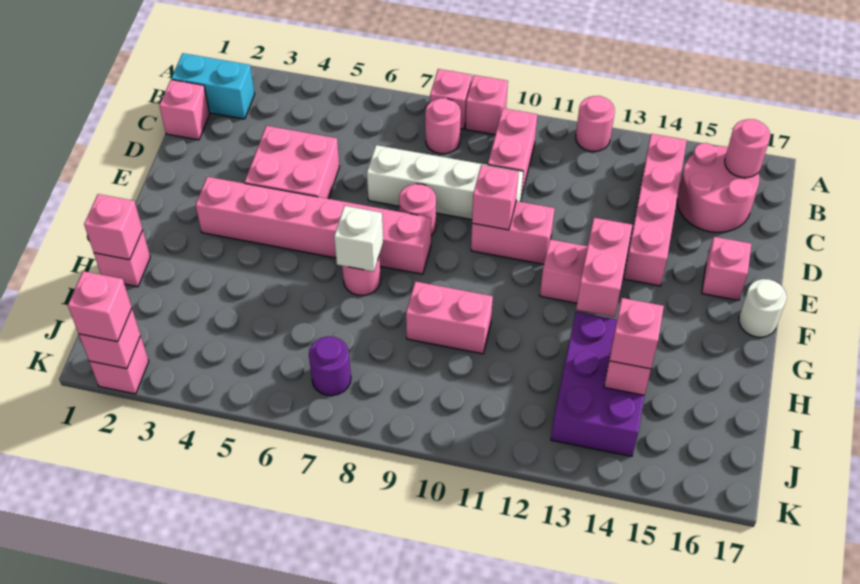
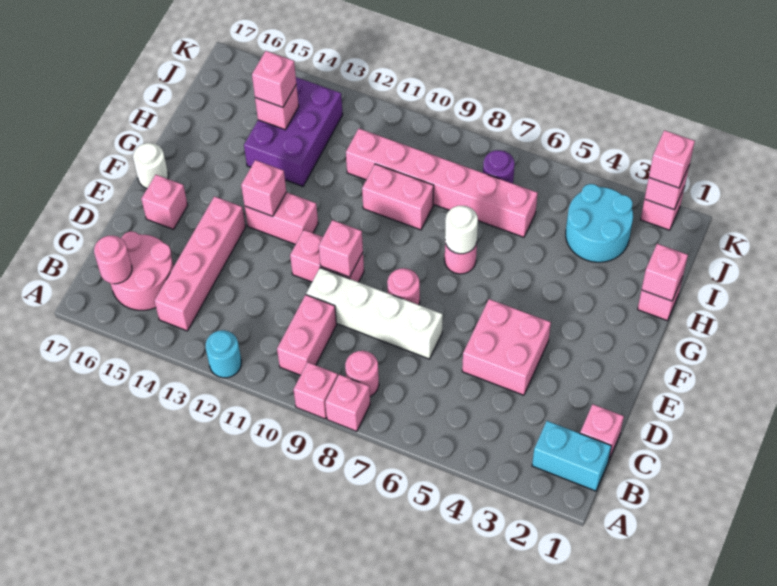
pink round brick A12 level 1 -> cyan round brick A12 level 1
pink brick F3:F8 level 1 -> pink brick I6:I11 level 1
pink brick F13:G13 level 2 -> pink brick F13 level 2
white brick G7 level 2 -> white round brick G7 level 2
none -> cyan round brick I3:J4 level 1

